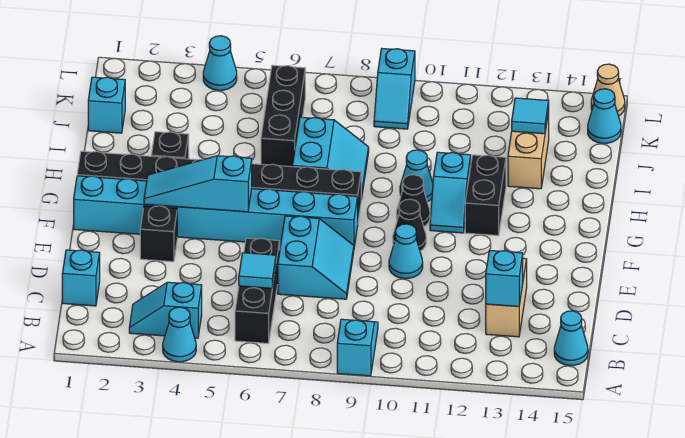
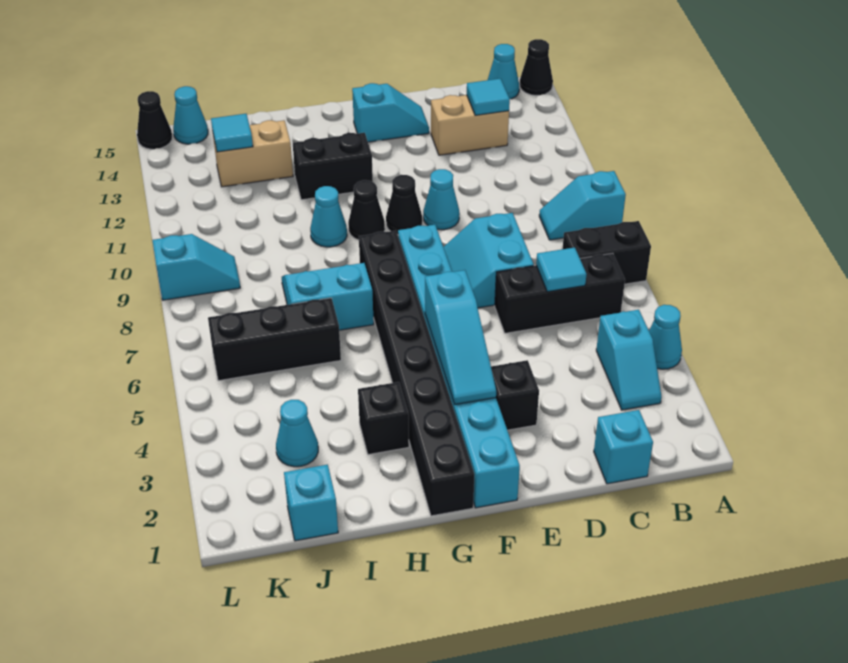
none -> black brick A7:B7 level 1
none -> black cone A15 level 1
cyan brick C13 level 2 -> cyan tile C13 level 2
cyan slope D7:E8 level 1 top 7 -> cyan slope D7:E8 level 1 top D
cyan slope G11:H11 level 1 top H -> cyan slope E14:F14 level 1 top F
cyan cone L4 level 1 -> cyan cone J3 level 1
tan cone L15 level 1 -> black cone L15 level 1

